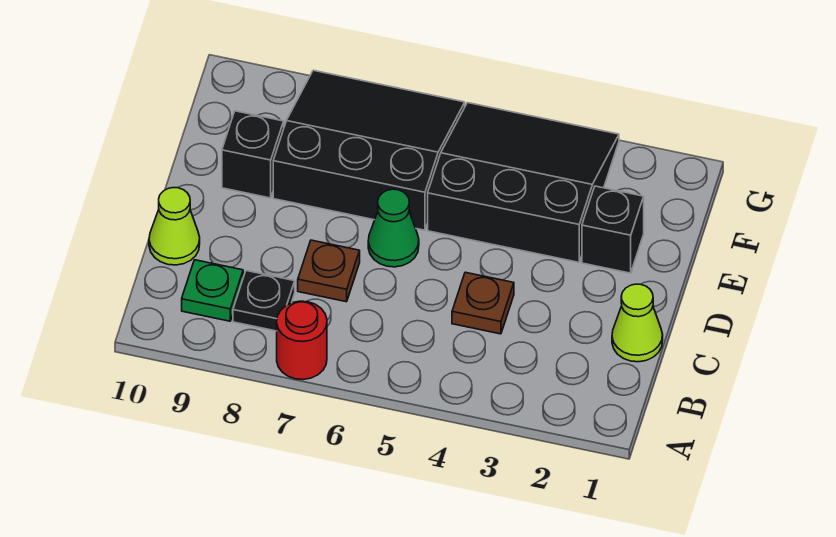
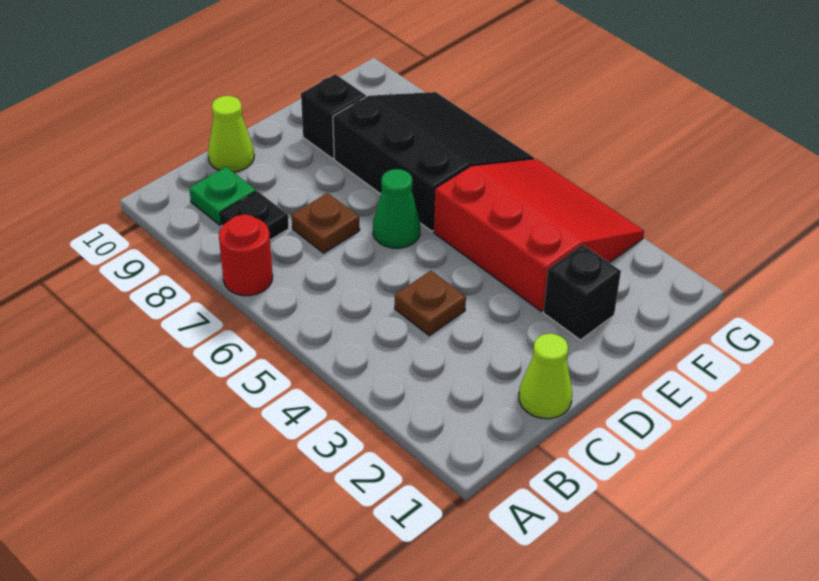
black slope E3:G5 level 1 top E -> red slope E3:G5 level 1 top E

